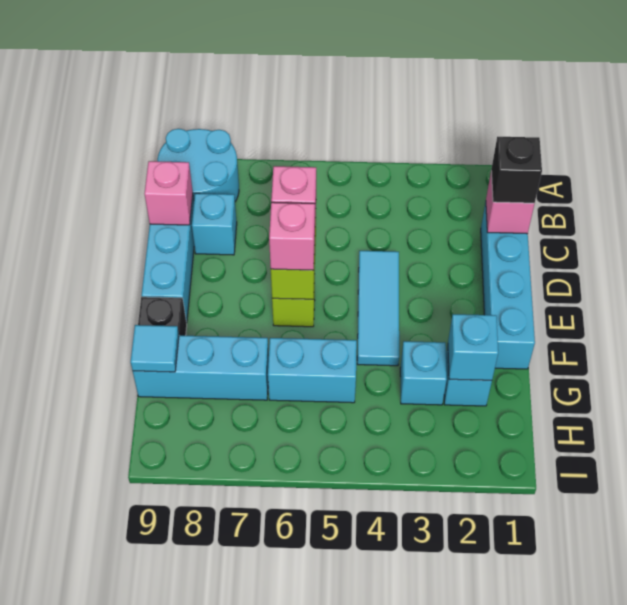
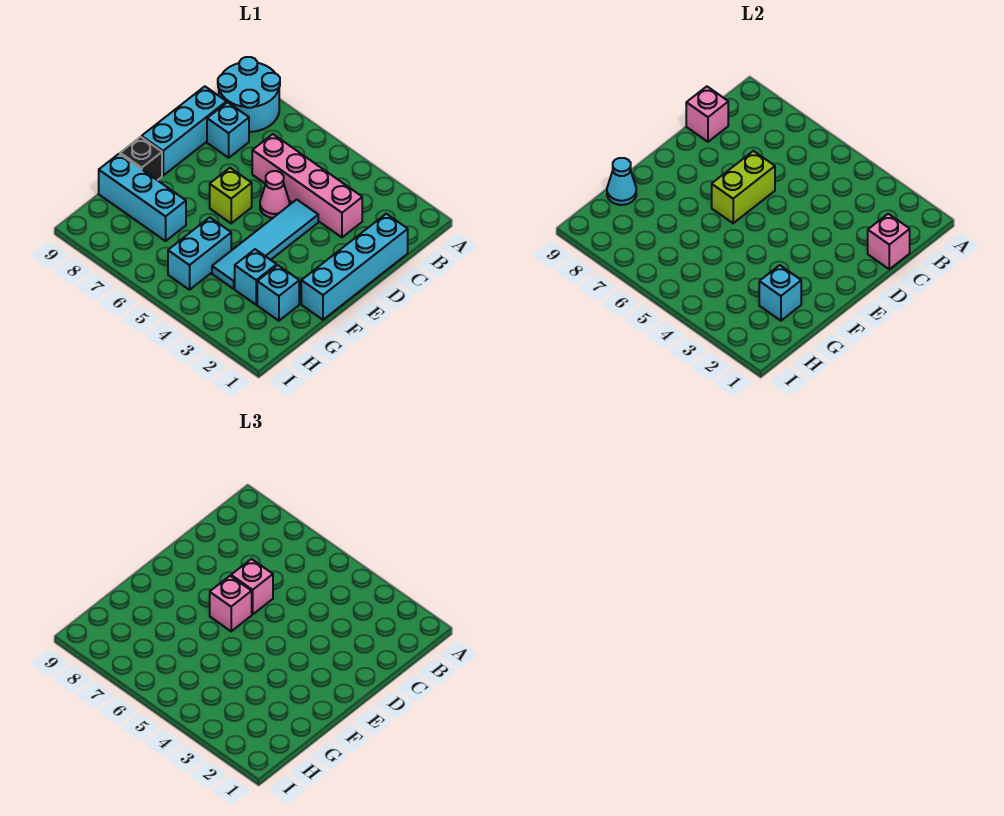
black brick C1 level 3 -> none
none -> pink brick C3:C6 level 1
cyan tile D4:F4 level 1 -> cyan tile D4:G4 level 1
none -> pink cone D5 level 1
cyan brick G5:G6 level 1 -> cyan brick G5:H5 level 1
cyan tile G9 level 2 -> cyan cone G9 level 2

